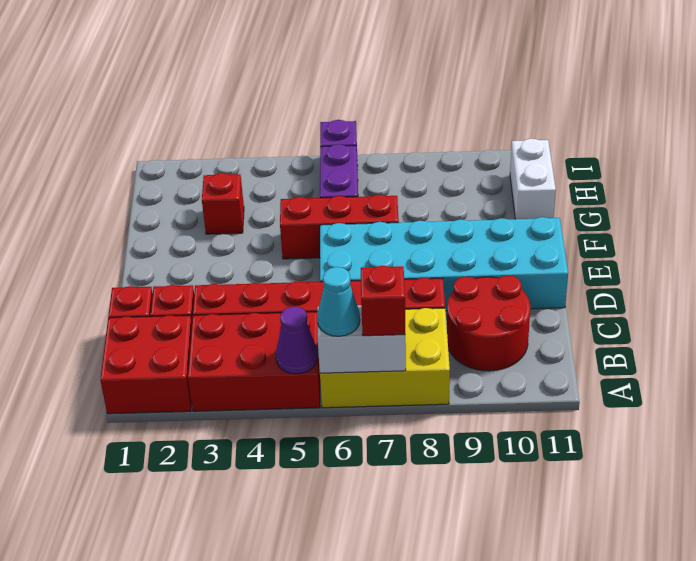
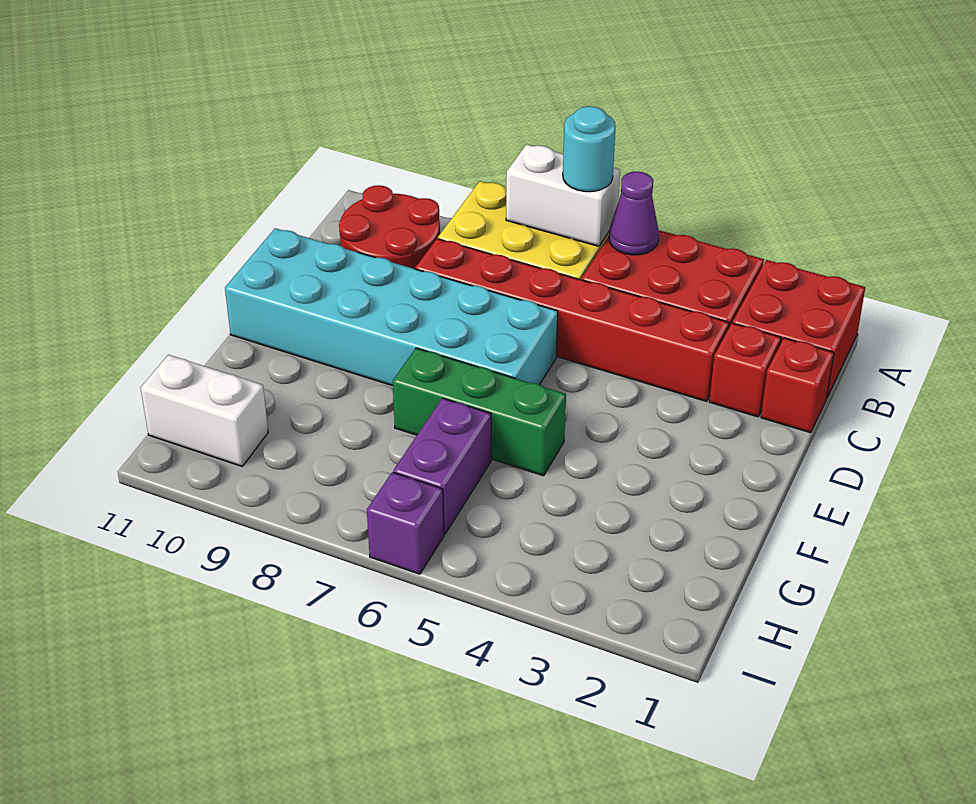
cyan cone A6 level 3 -> cyan round brick A6 level 3
red brick A7 level 3 -> none
red brick F5:F7 level 1 -> green brick F5:F7 level 1
red brick G3 level 1 -> none
white brick G11:H11 level 1 -> white brick H10:H11 level 1

